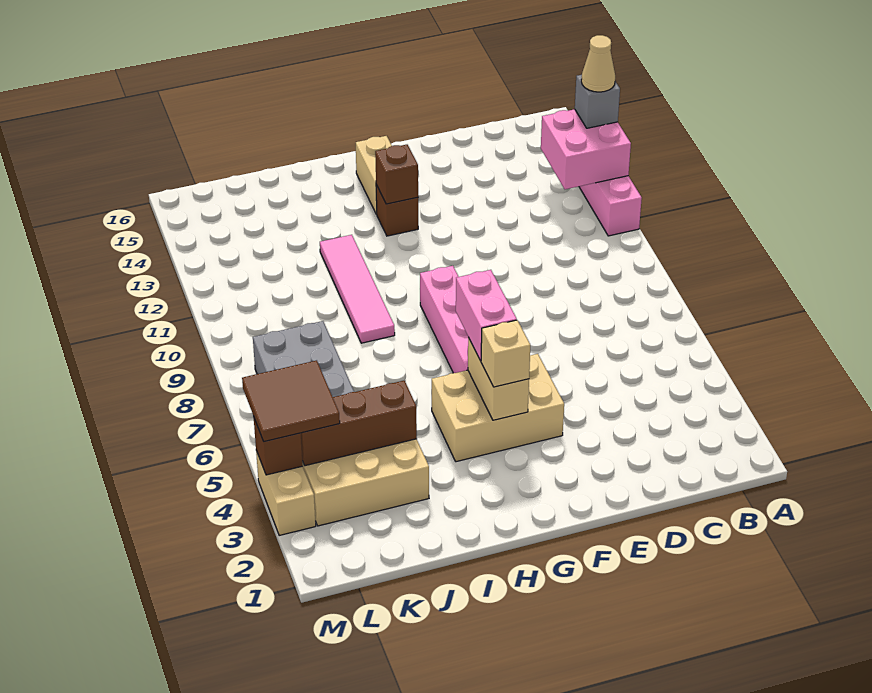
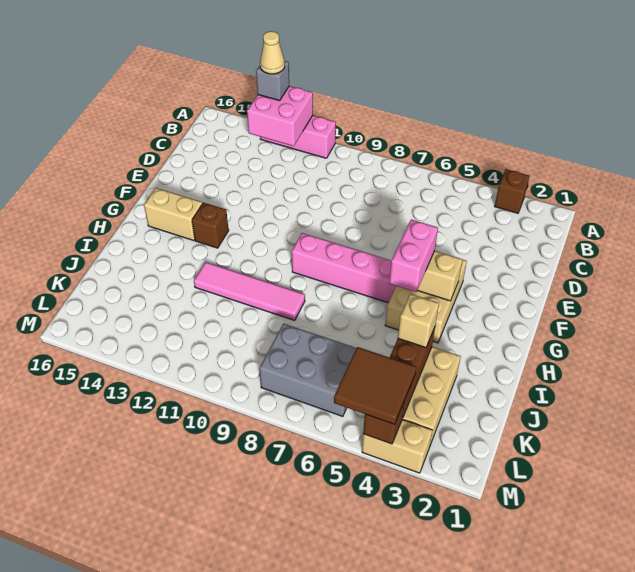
tan brick G4 level 3 -> tan brick J4 level 3
pink brick G5:G6 level 3 -> pink brick G5:H5 level 3
brown brick G13 level 2 -> brown brick A3 level 1

